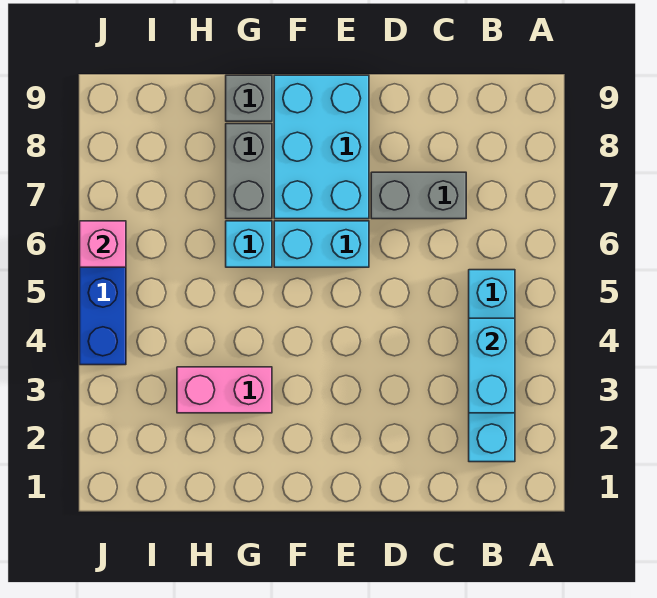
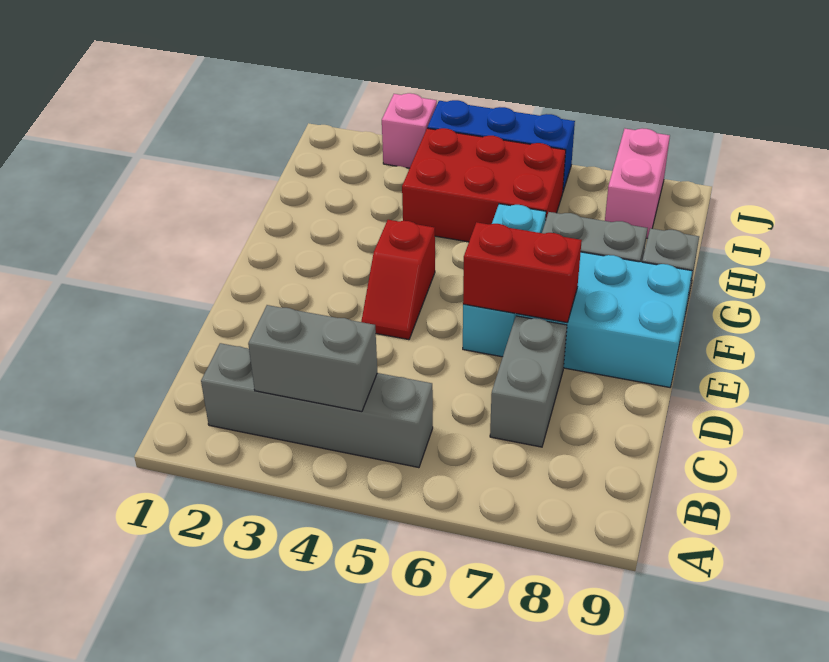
cyan brick B2:B5 level 1 -> grey brick B2:B5 level 1
cyan brick B3:B4 level 2 -> grey brick B3:B4 level 2
none -> red slope E4:F4 level 1 top F
none -> red brick E6:E7 level 2
pink brick G3:H3 level 1 -> pink brick I8:J8 level 1
none -> red brick H4:I6 level 1
pink brick J6 level 2 -> pink brick J3 level 1

